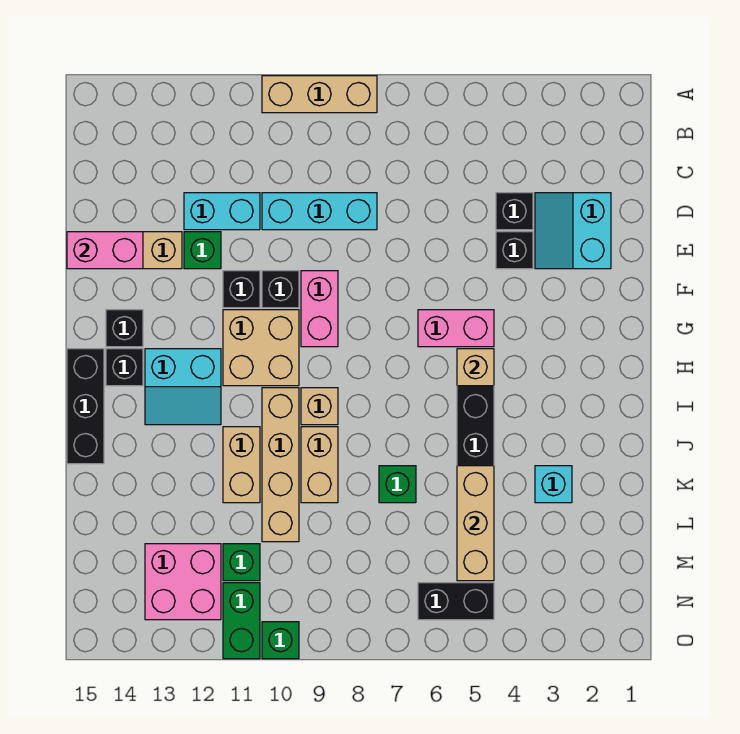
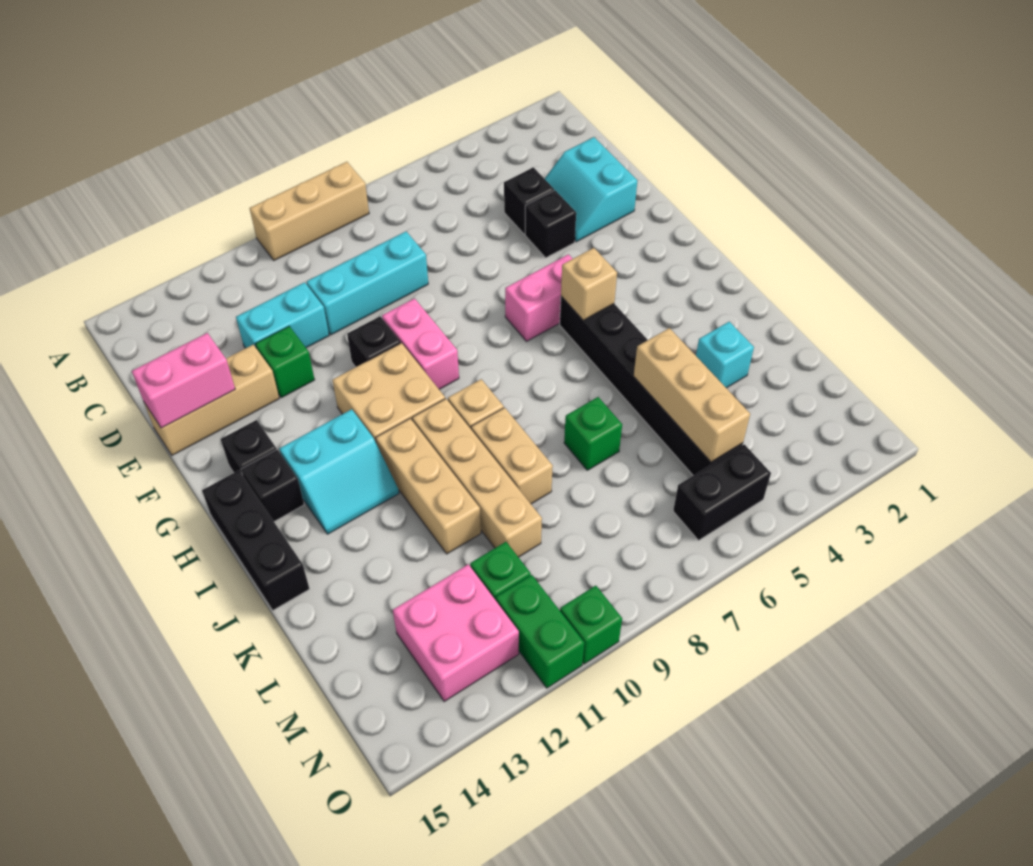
black brick F11 level 1 -> none
tan brick J11:K11 level 1 -> tan brick I11:K11 level 1

